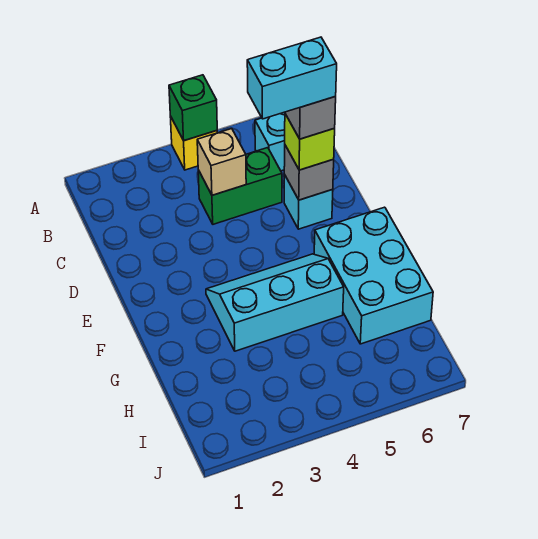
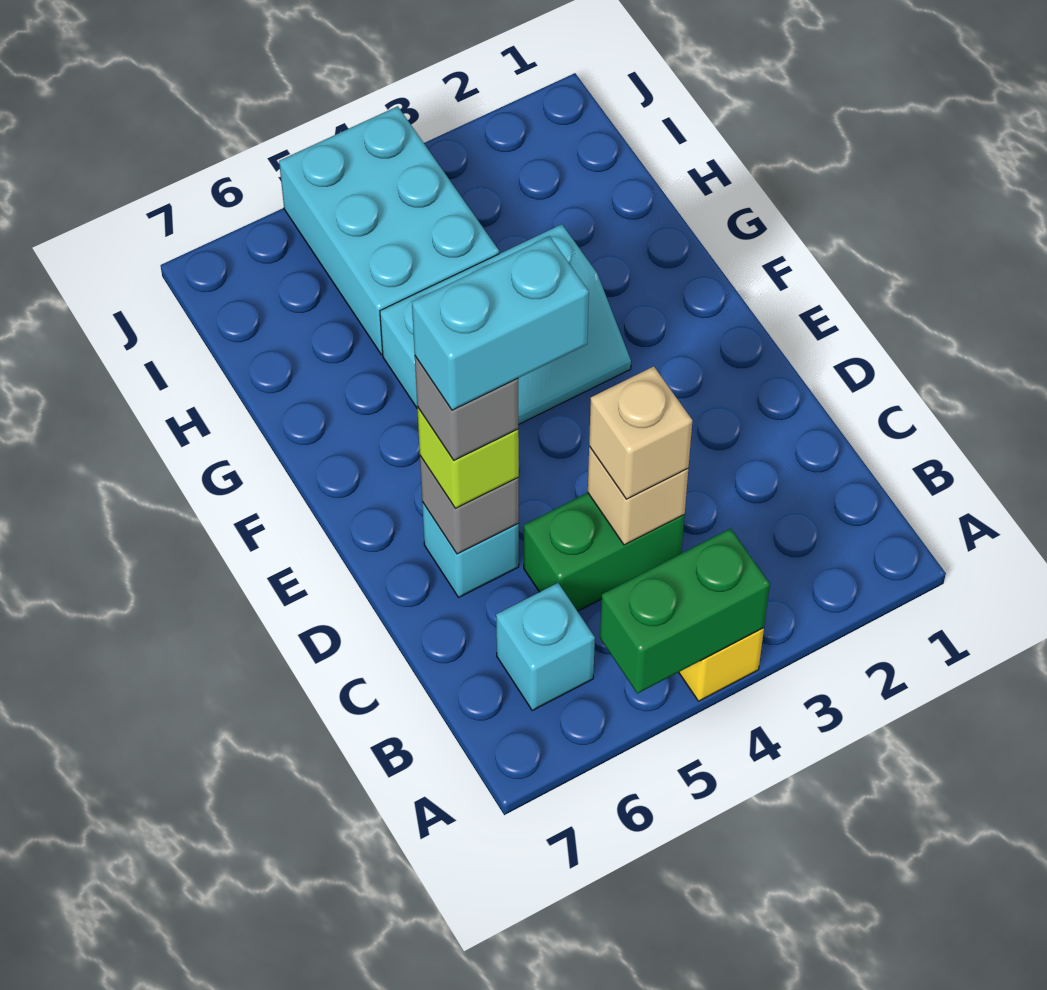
green brick A4 level 2 -> green brick A4:A5 level 2
none -> tan brick C4 level 3
cyan brick F6:H7 level 1 -> cyan brick H4:J5 level 1

